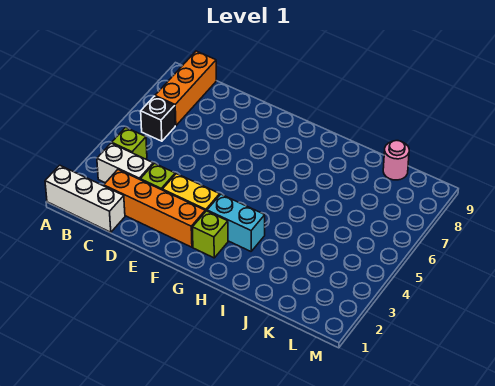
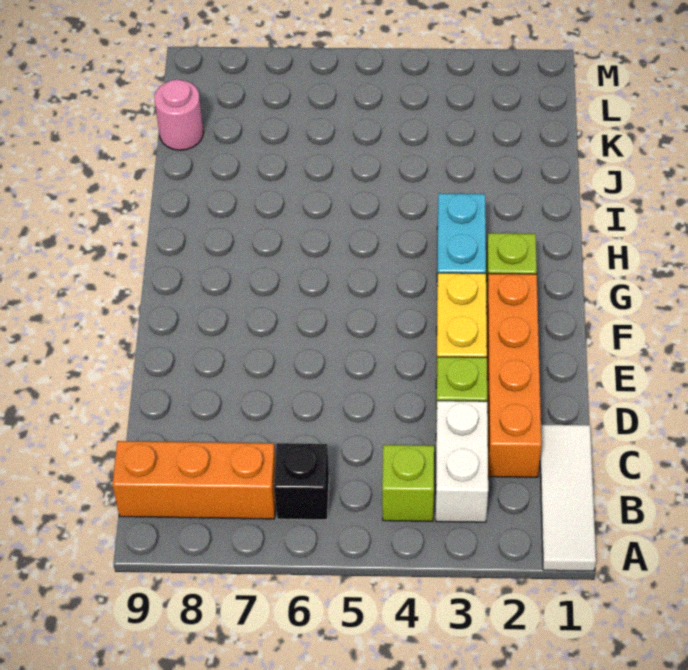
white brick A1:C1 level 1 -> white tile A1:C1 level 1

